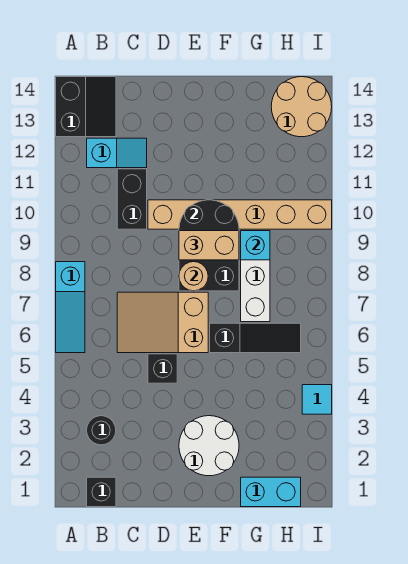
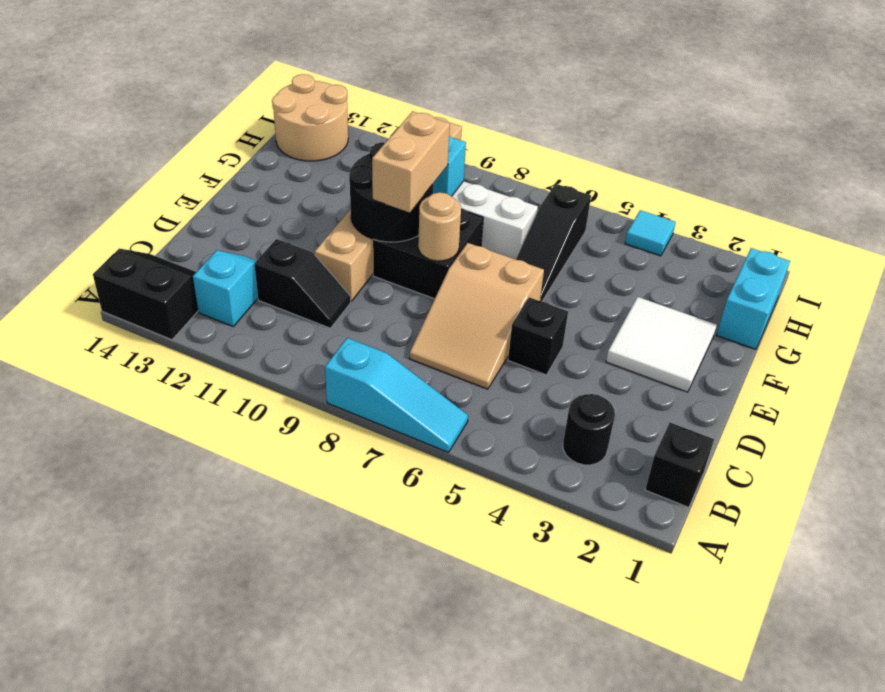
black brick C10:C11 level 1 -> black slope C10:C11 level 1 top 11
white round brick E2:F3 level 1 -> white tile E2:F3 level 1
black slope F6:H6 level 1 top F -> black slope F6:H6 level 1 top H

